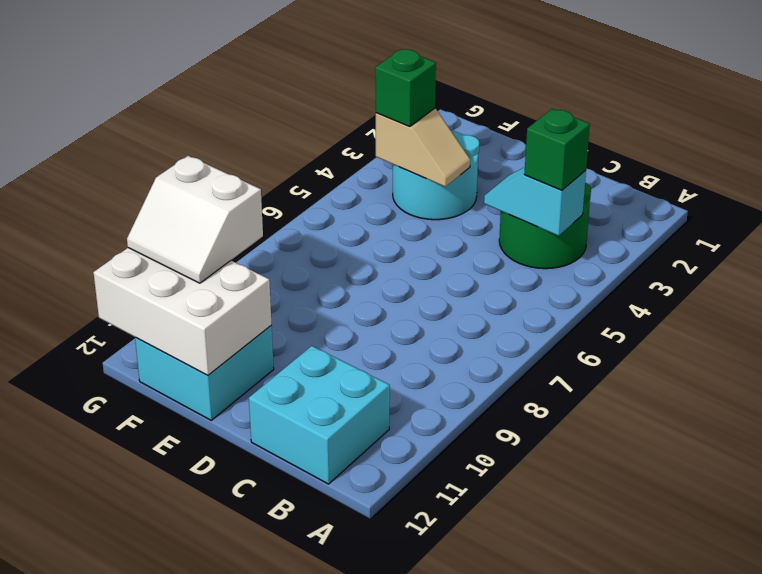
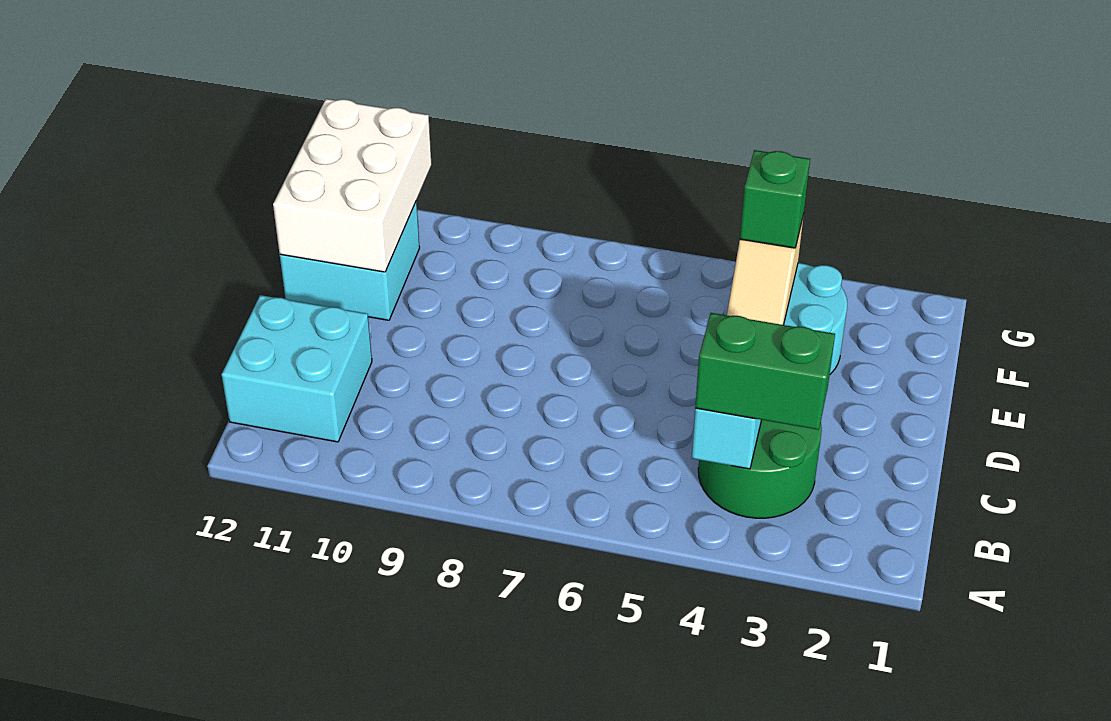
green brick B4 level 3 -> green brick B3:B4 level 3
white slope F10:G11 level 3 top 10 -> none

